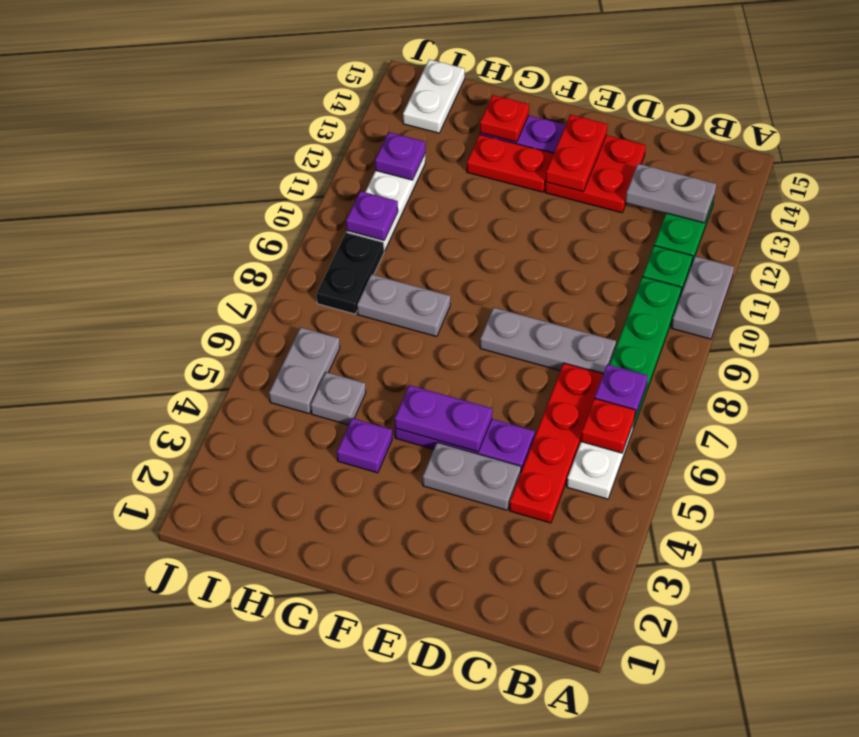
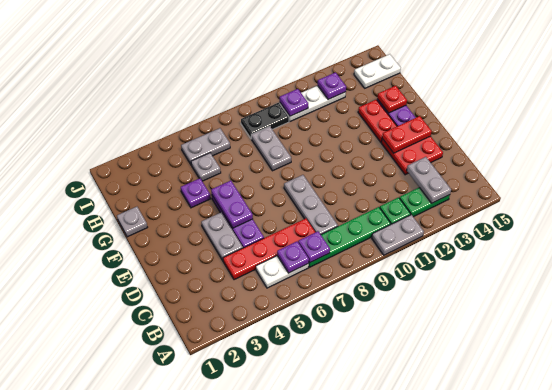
red plate B6 level 2 -> purple plate B6 level 2
none -> grey plate G1 level 1

